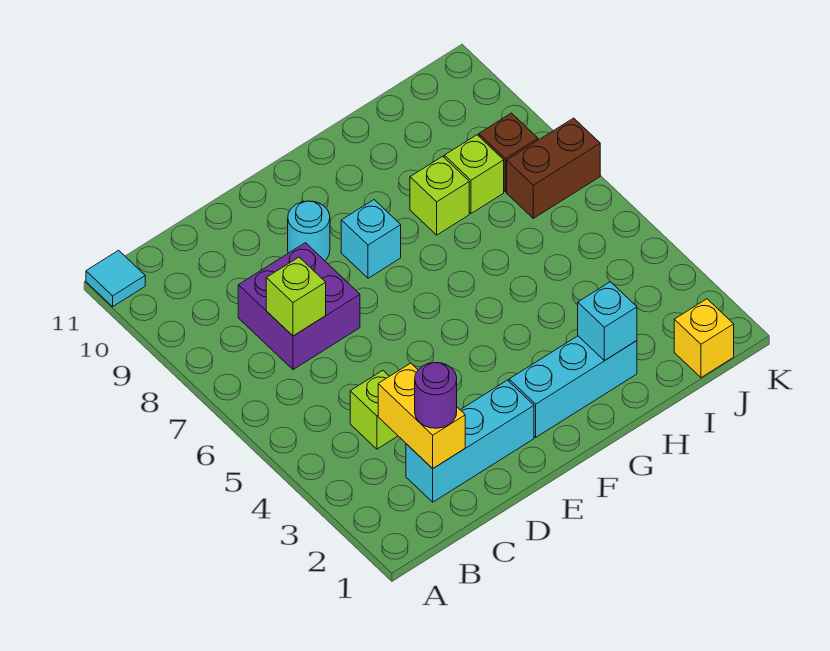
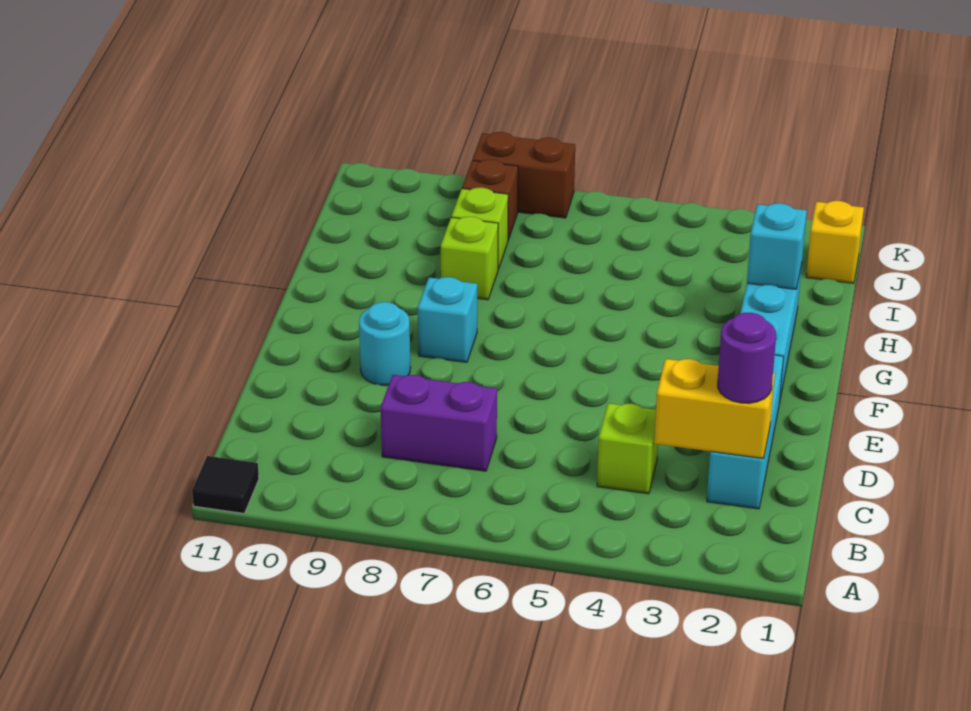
cyan tile A11 level 1 -> black tile A11 level 1
purple brick C7:D8 level 1 -> purple brick C7:C8 level 1
lime brick C7 level 2 -> none
brown brick J7:K7 level 1 -> brown brick K7:K8 level 1

